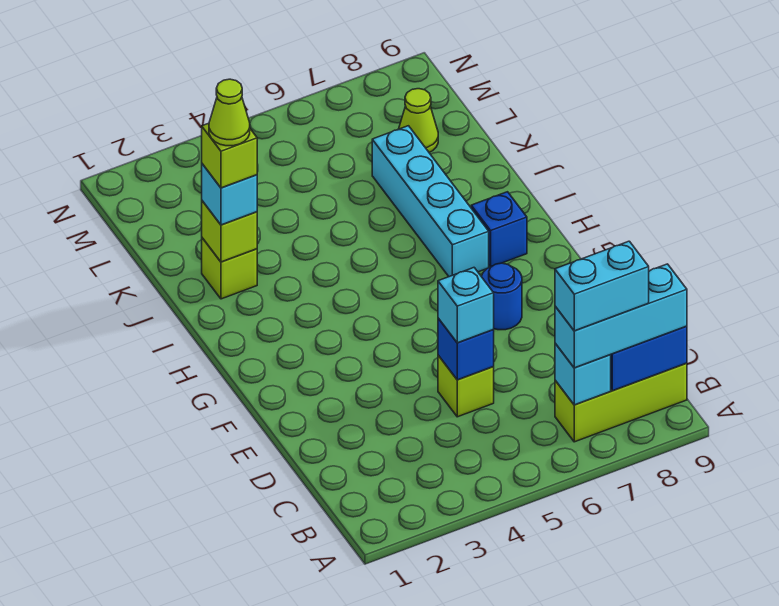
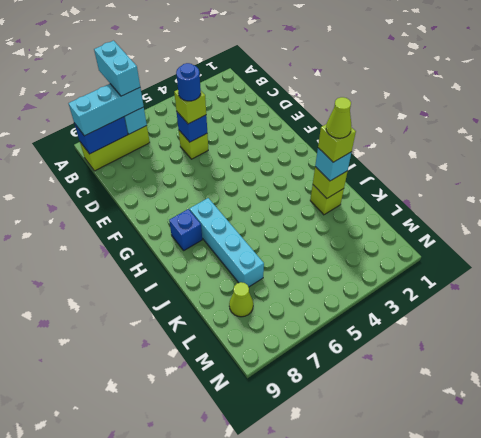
cyan brick B7:B8 level 4 -> cyan brick A7:B7 level 4
cyan brick D5 level 3 -> lime brick D5 level 3
blue round brick F7 level 1 -> blue round brick D5 level 4

